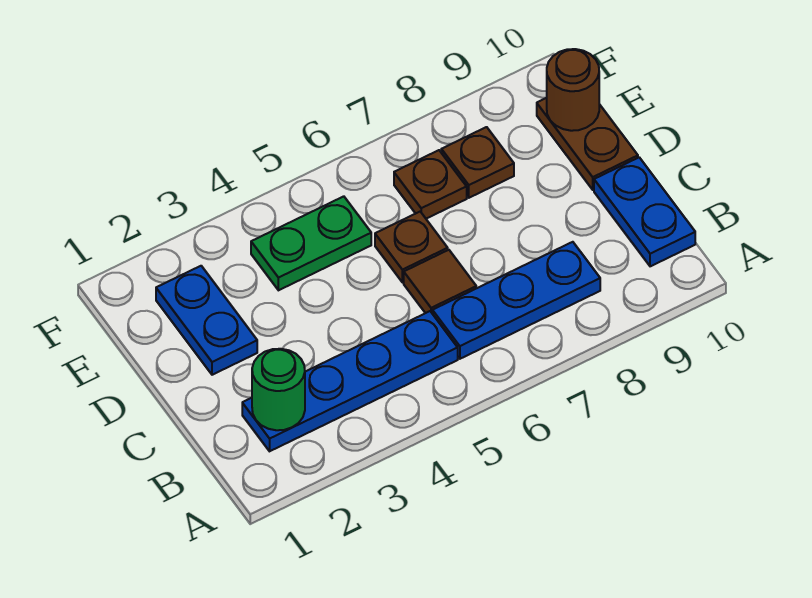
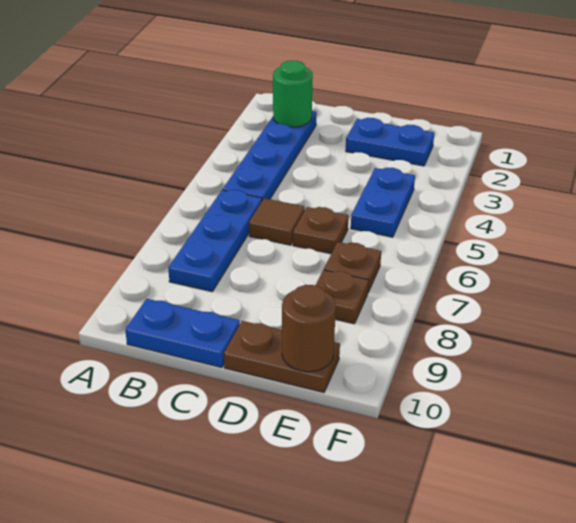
green plate E4:E5 level 1 -> blue plate E4:E5 level 1

